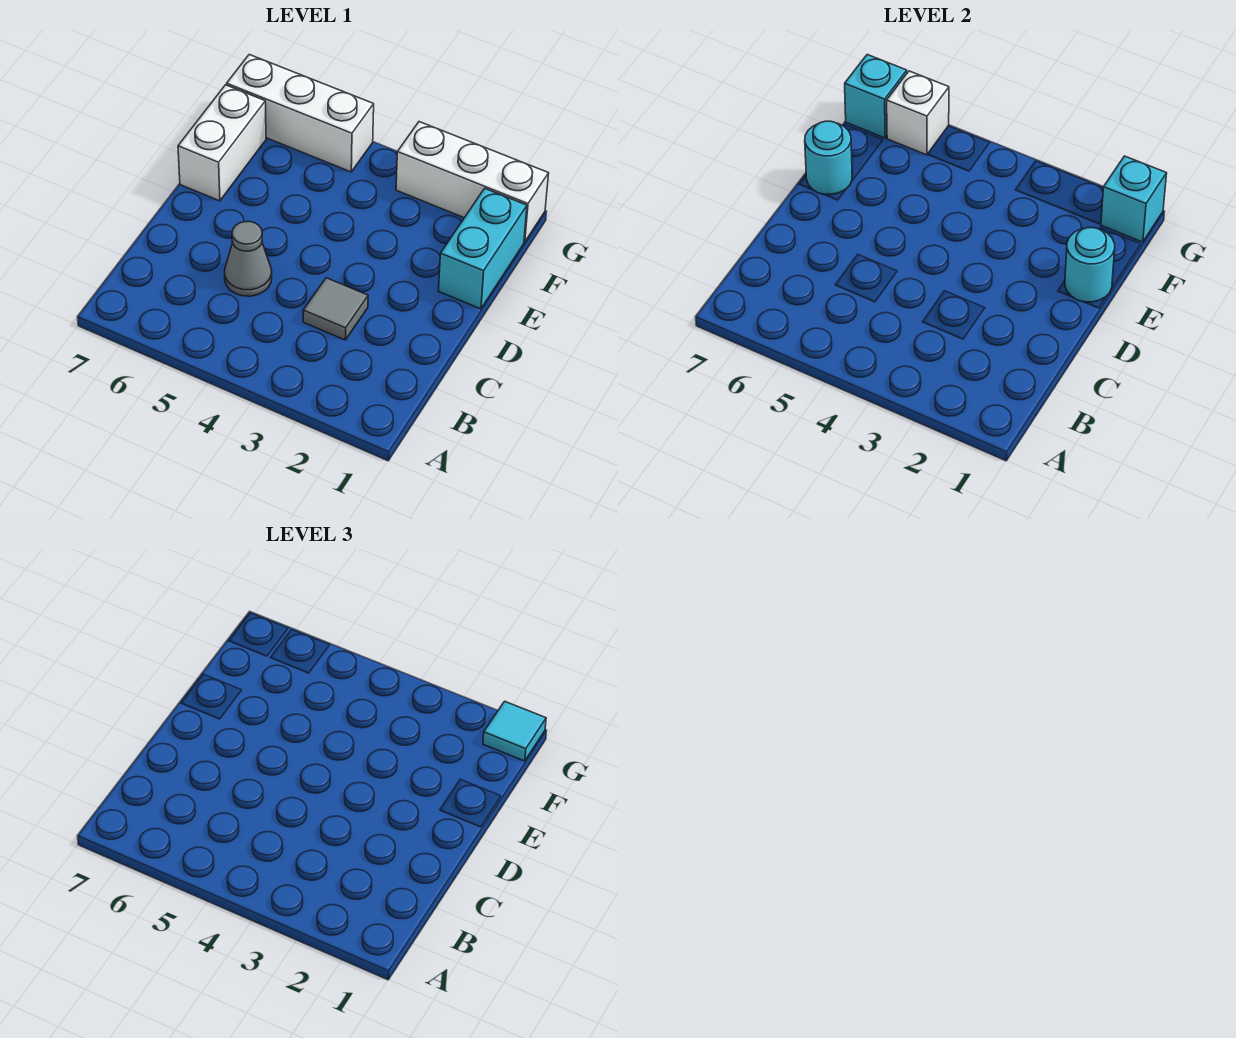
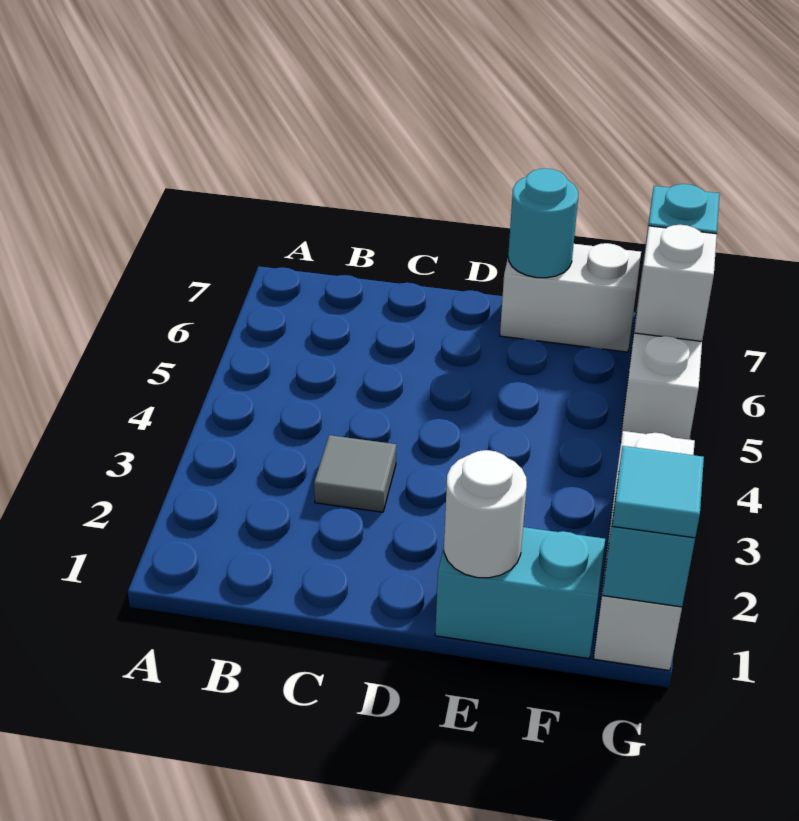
grey cone C5 level 1 -> none
cyan round brick E1 level 2 -> white round brick E1 level 2

